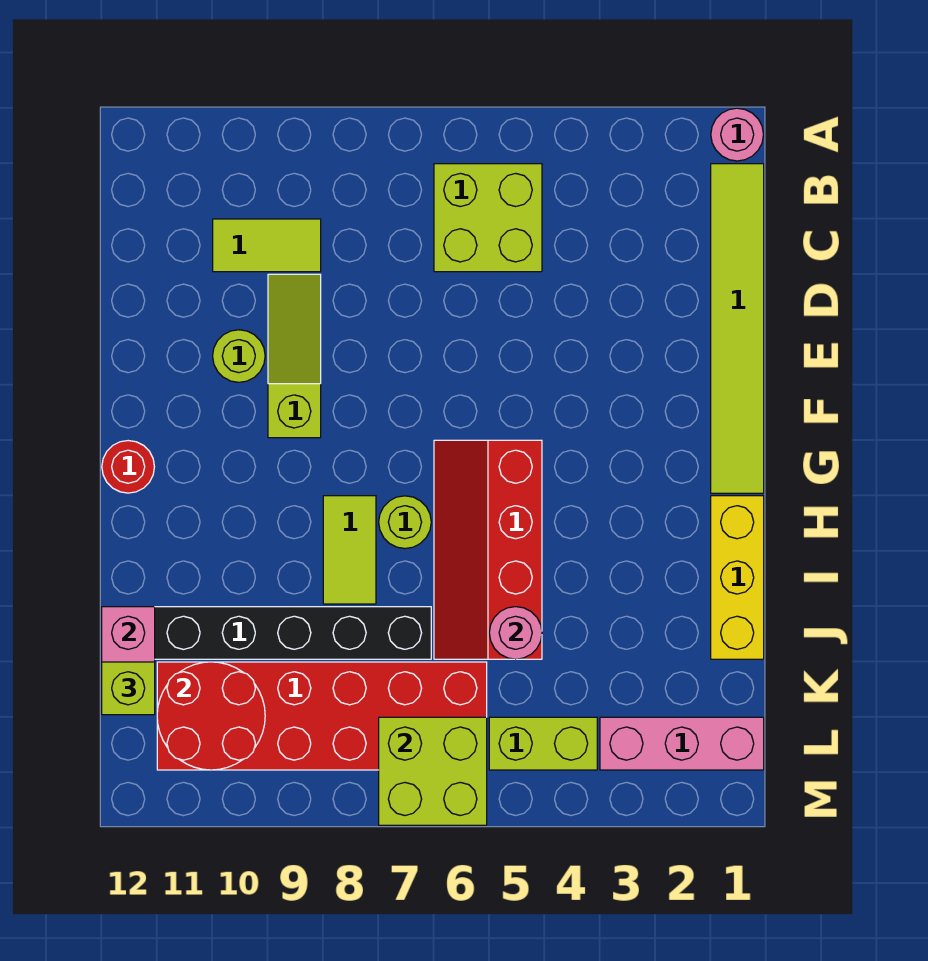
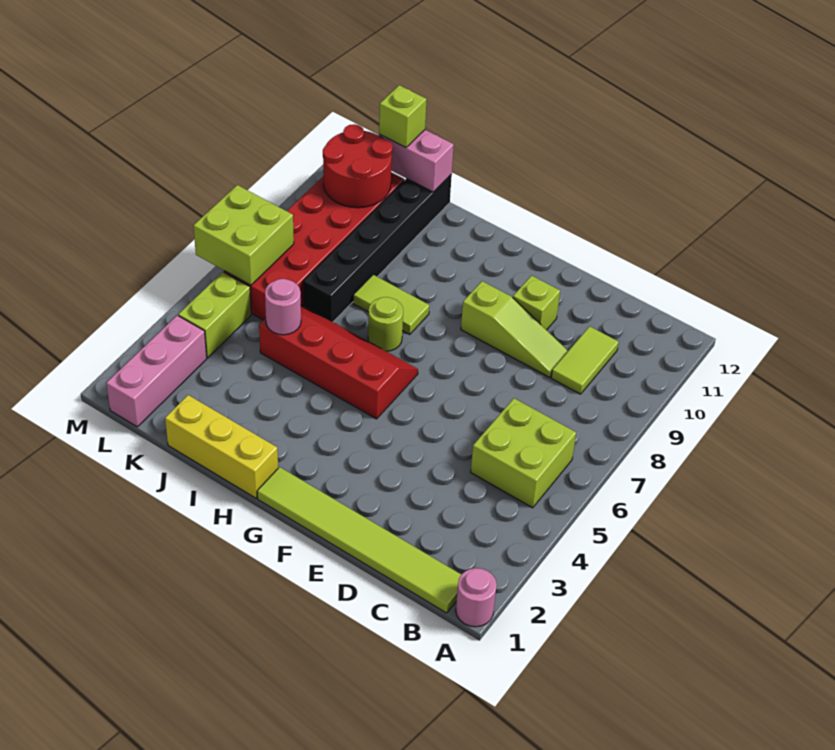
lime round brick E10 level 1 -> lime brick E10 level 1
red round brick G12 level 1 -> none

